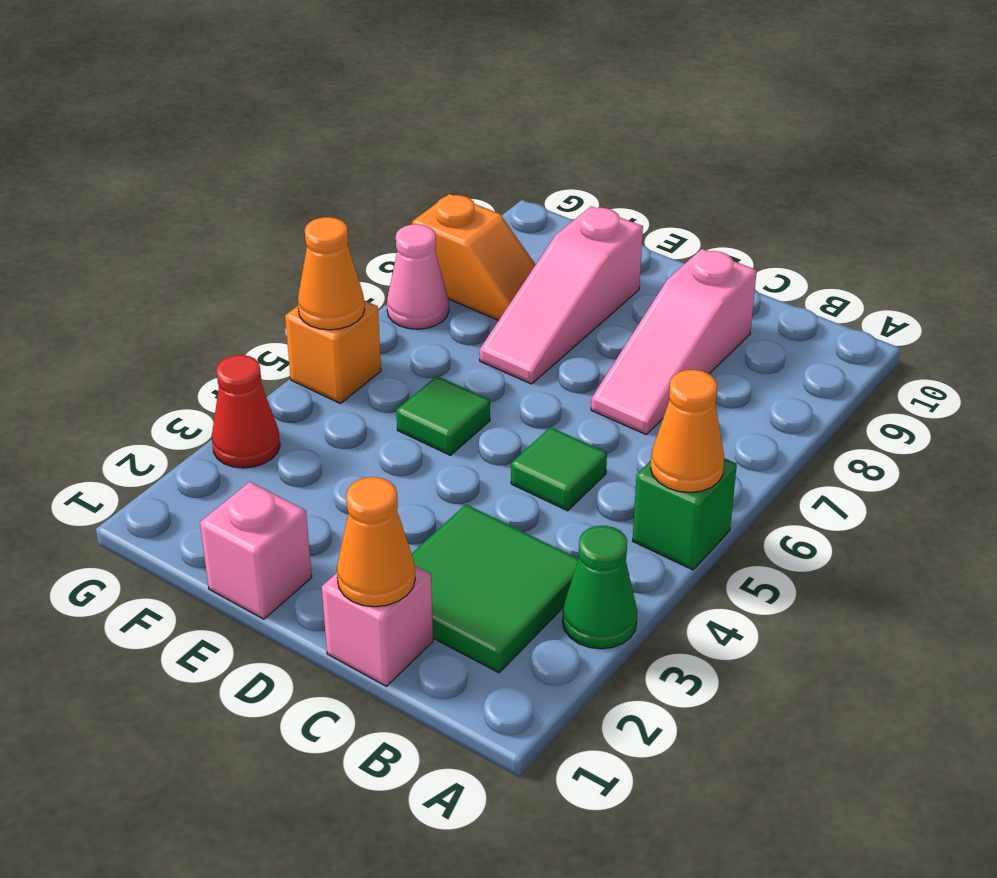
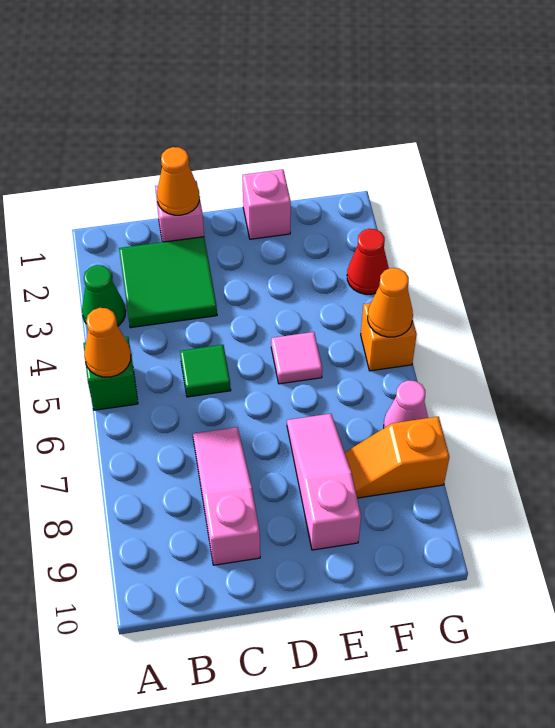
green tile E5 level 1 -> pink tile E5 level 1

